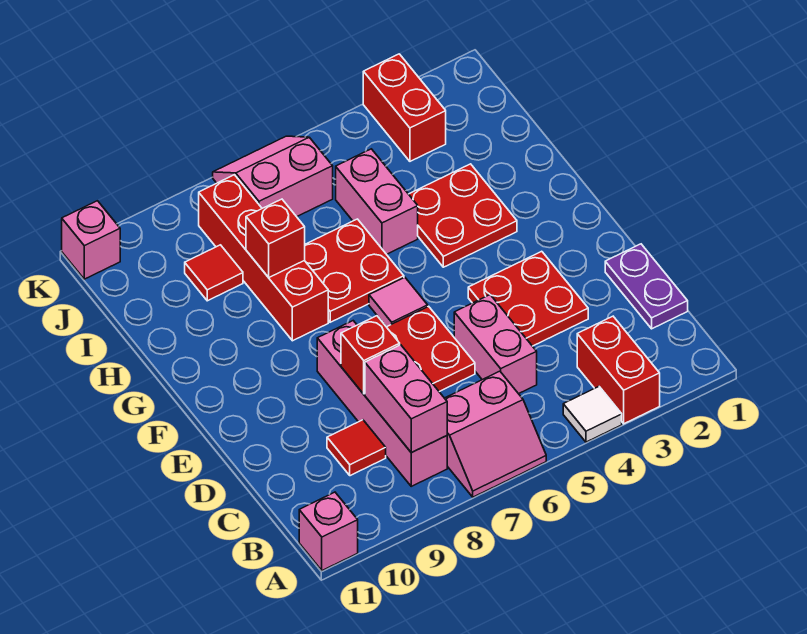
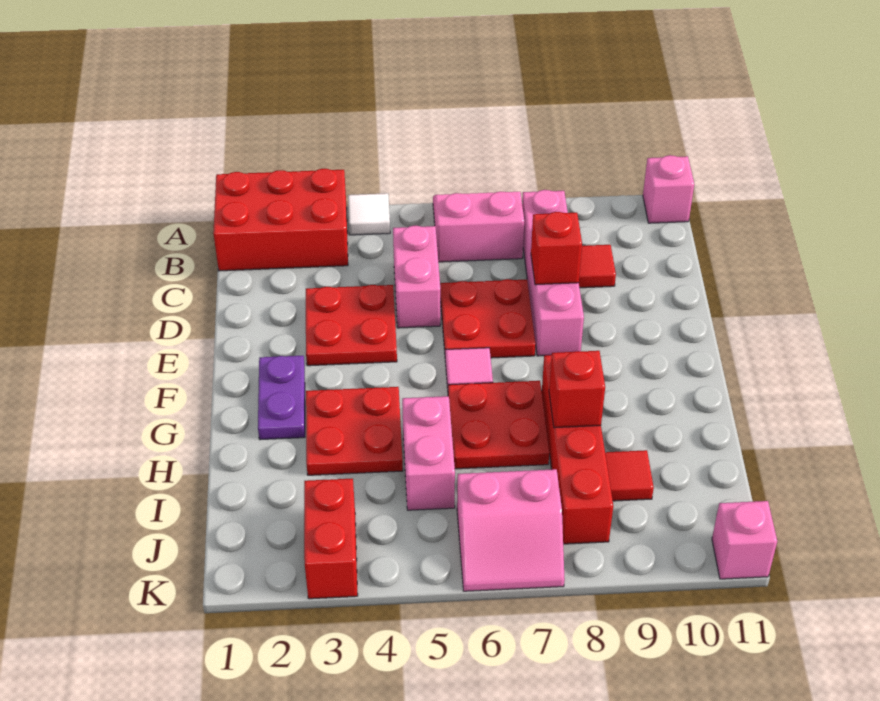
red brick A3:B3 level 1 -> red brick A1:B3 level 1
pink brick B8:C8 level 2 -> none
purple plate C1:D1 level 1 -> purple plate F2:G2 level 1

